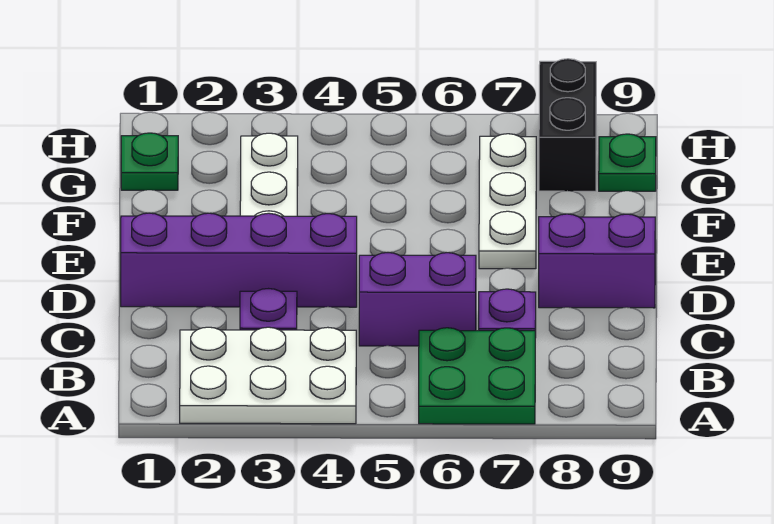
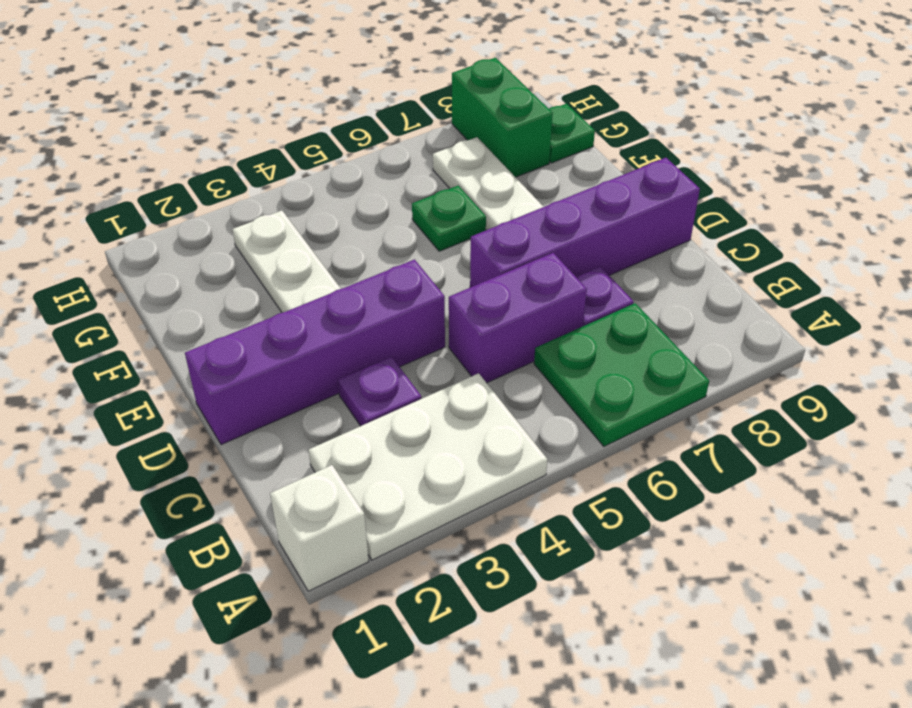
none -> white brick A1 level 1
purple brick D8:D9 level 1 -> purple brick D6:D9 level 1
green plate G1 level 1 -> green plate F6 level 1
black brick G8:H8 level 1 -> green brick G8:H8 level 1

